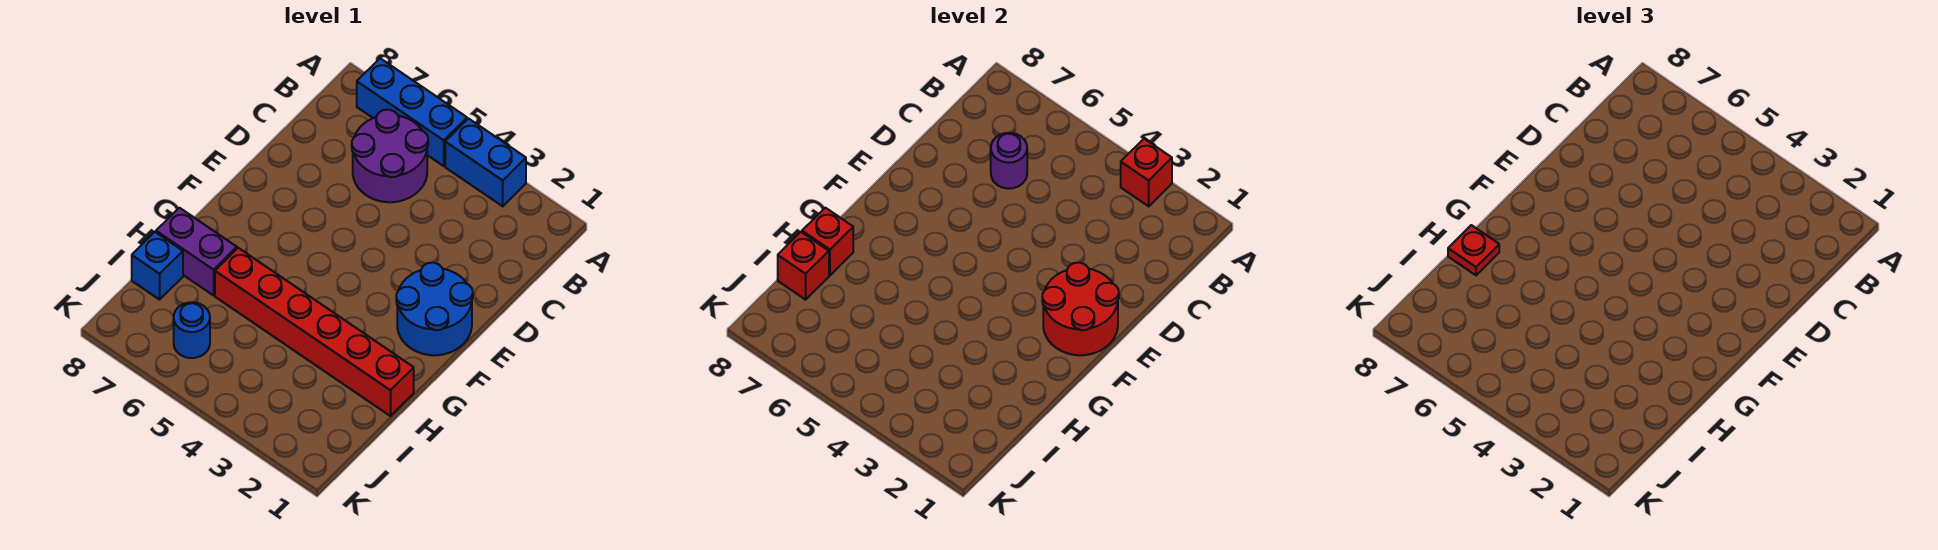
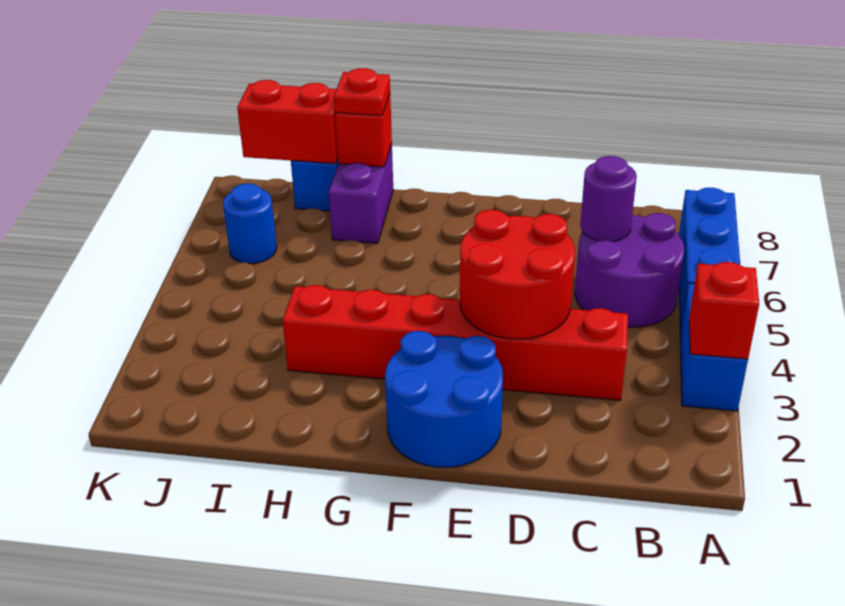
red round brick E1:F2 level 2 -> red round brick D3:E4 level 2
red brick H1:H6 level 1 -> red brick C3:H3 level 1
red brick I8 level 2 -> red brick I8:J8 level 2

